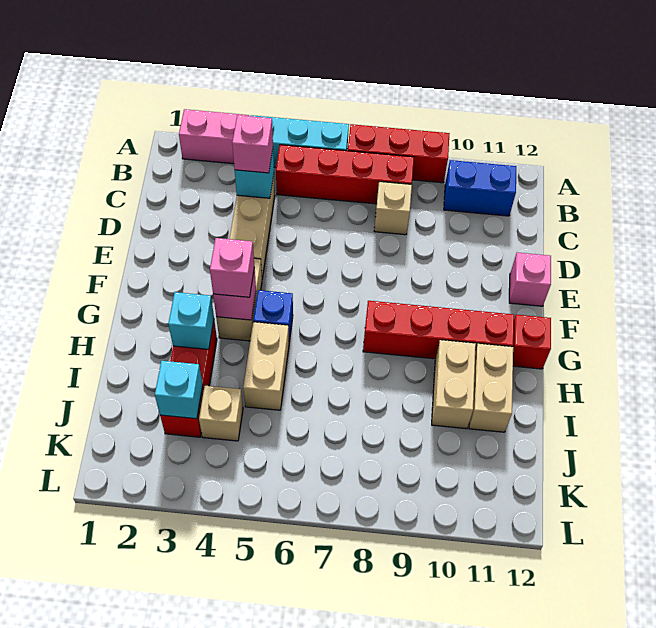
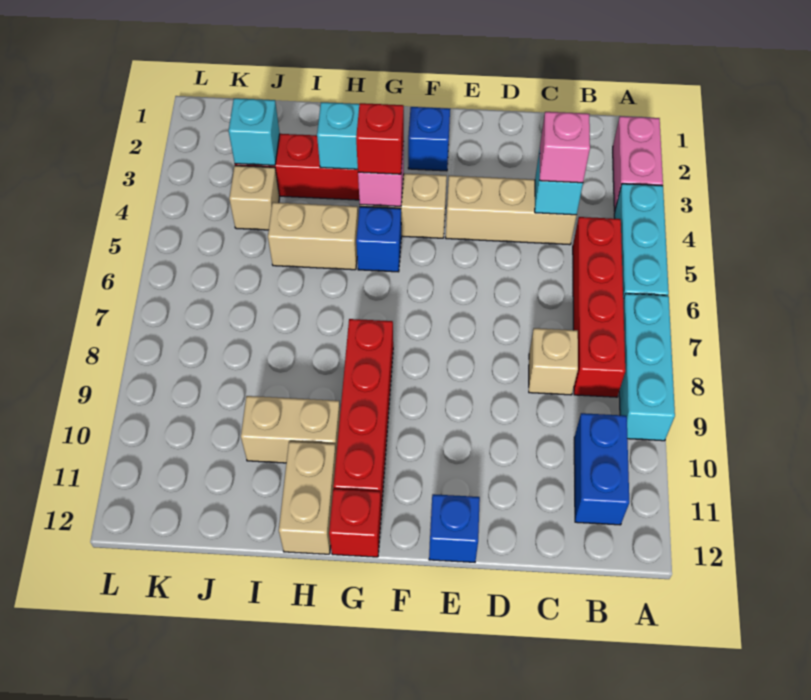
red brick A7:A9 level 1 -> cyan brick A7:A9 level 1
pink brick E12 level 1 -> blue brick E12 level 1
none -> blue brick F2 level 1
pink brick G4 level 3 -> red brick G4 level 3
tan brick H11:I11 level 1 -> tan brick H11:H12 level 1

